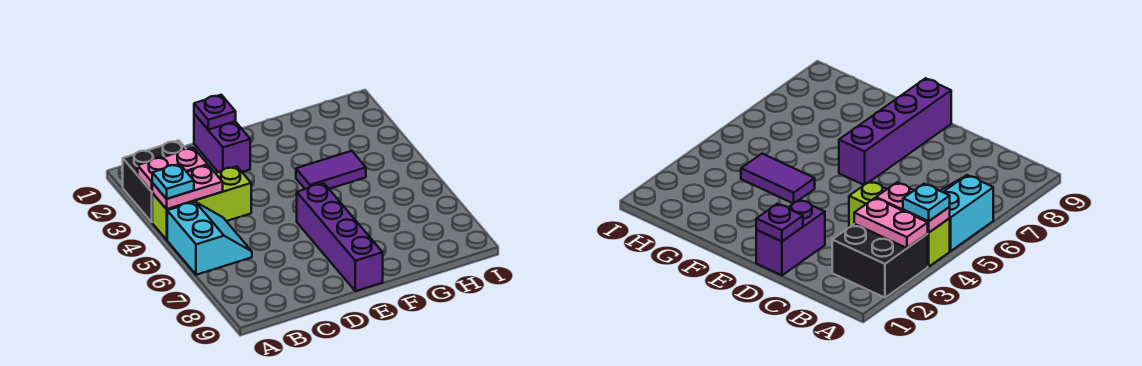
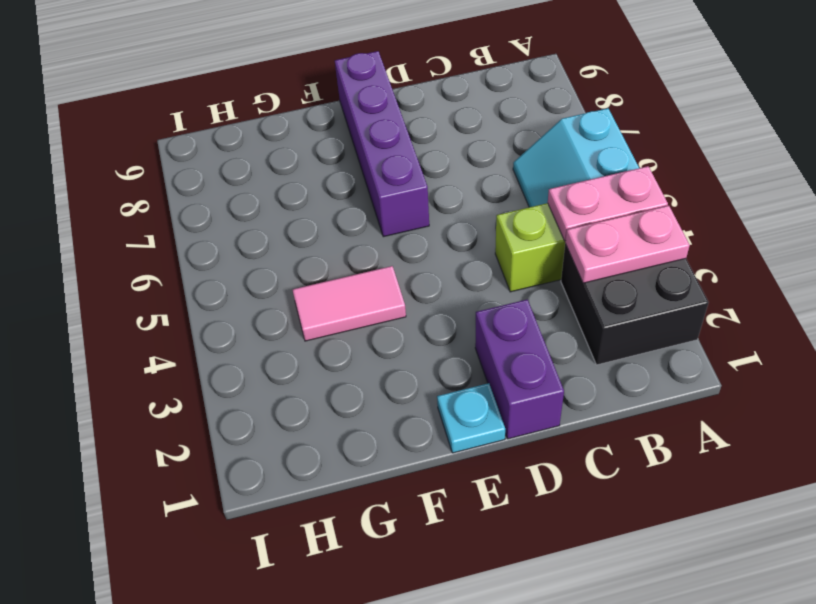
cyan plate A4 level 3 -> cyan plate E1 level 1
purple plate D1 level 2 -> none
purple tile F4:G4 level 1 -> pink tile F4:G4 level 1

